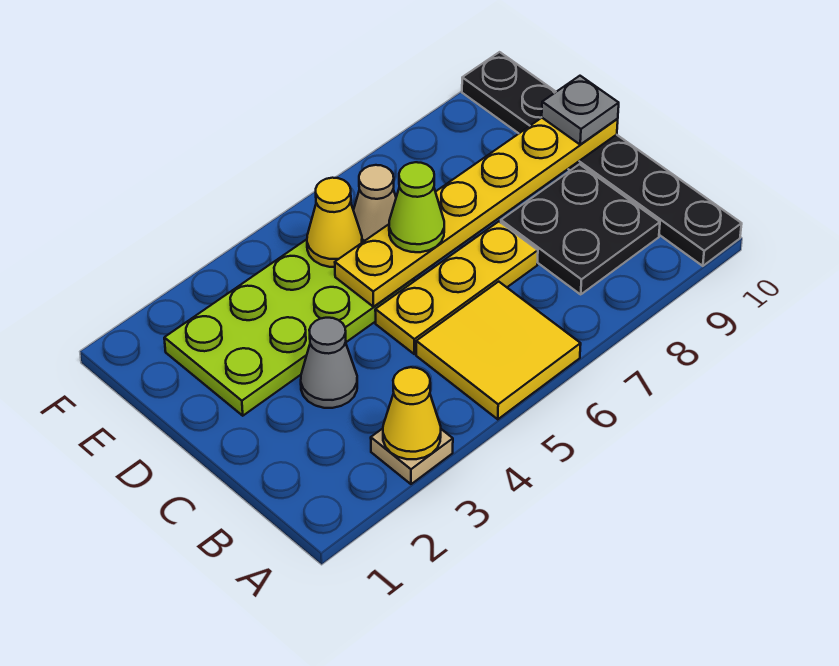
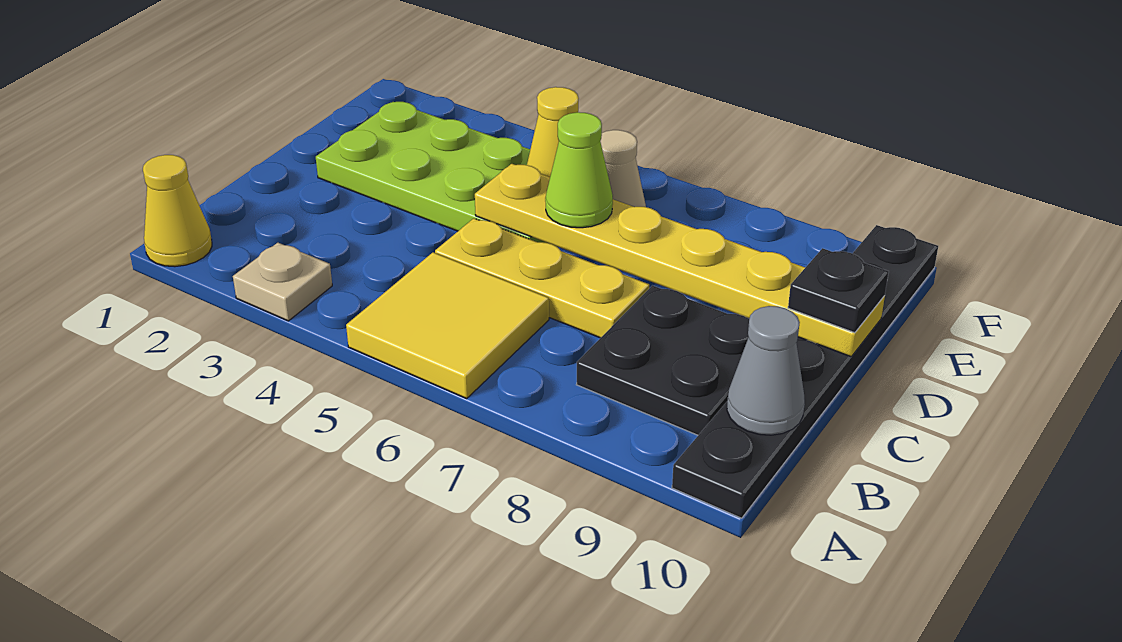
yellow cone A3 level 2 -> yellow cone A1 level 1
grey cone C3 level 1 -> grey cone B10 level 2
grey plate D10 level 3 -> black plate D10 level 3

